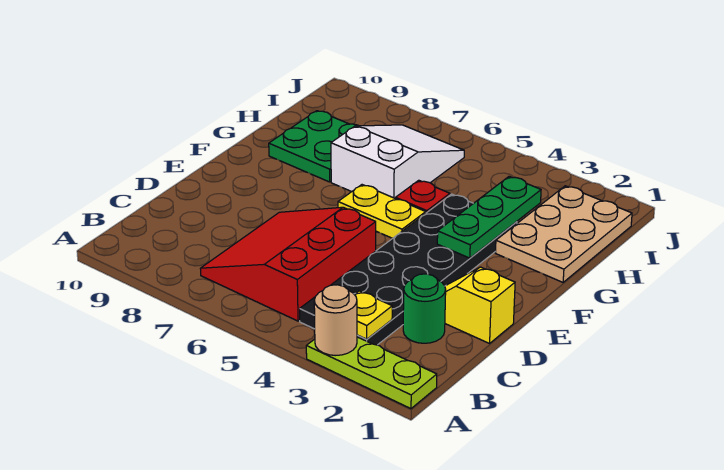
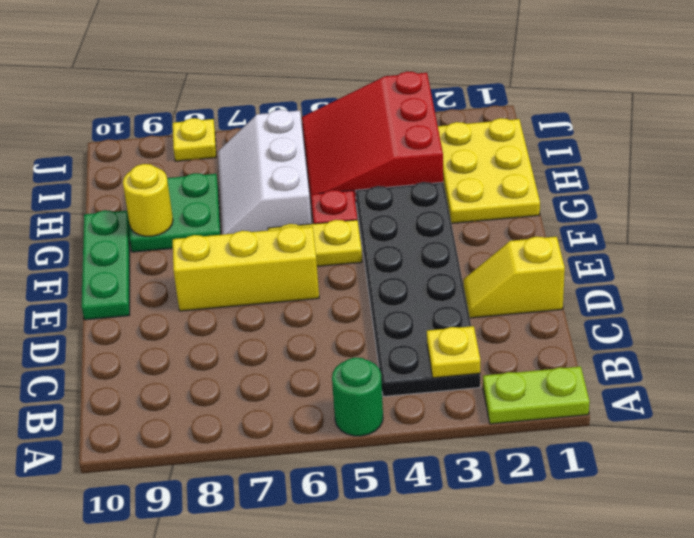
lime plate A1:A3 level 1 -> lime plate A1:A2 level 1
tan round brick A3 level 2 -> none
red slope B5:D7 level 1 top 5 -> red slope H3:J5 level 1 top 3
green round brick C2 level 1 -> green round brick A5 level 1
none -> yellow brick E6:E8 level 1
green plate F3:H3 level 2 -> green plate E10:G10 level 1
tan plate G1:I2 level 1 -> yellow plate G1:I2 level 1
white slope G6:I7 level 1 top G -> white slope G6:I7 level 1 top 6
none -> yellow round brick G9 level 2
none -> yellow plate J8 level 1

